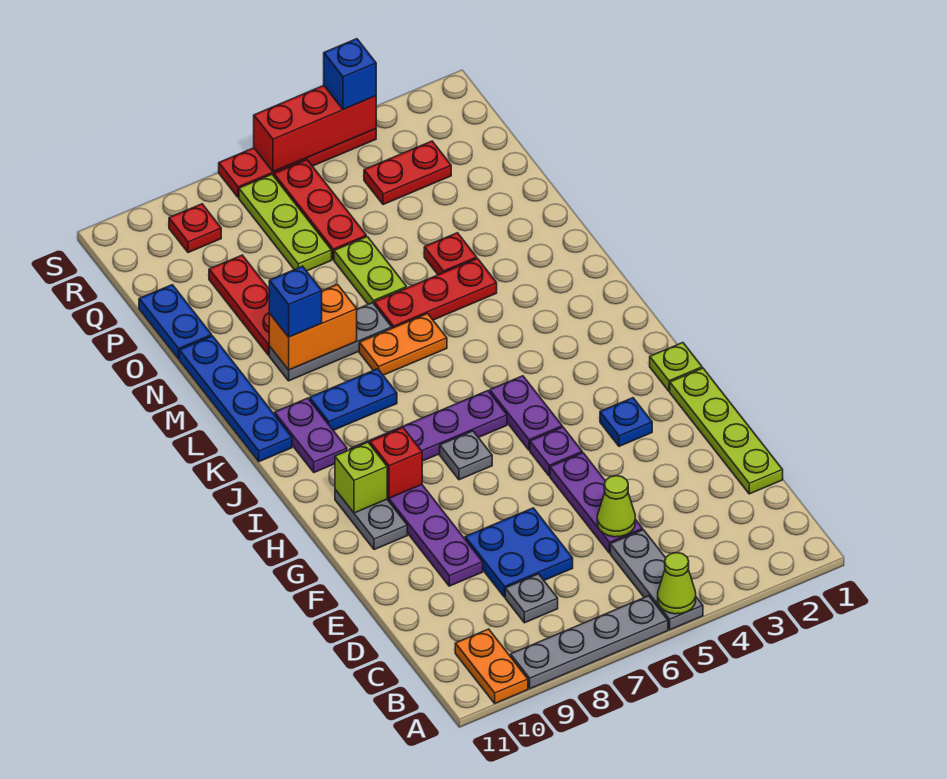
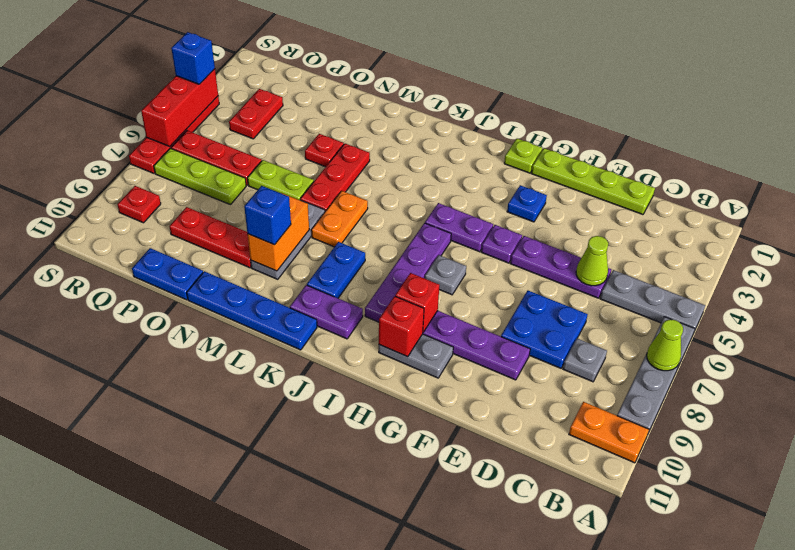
lime cone A5 level 2 -> lime cone A7 level 2
lime brick H10 level 2 -> red brick H10 level 2

